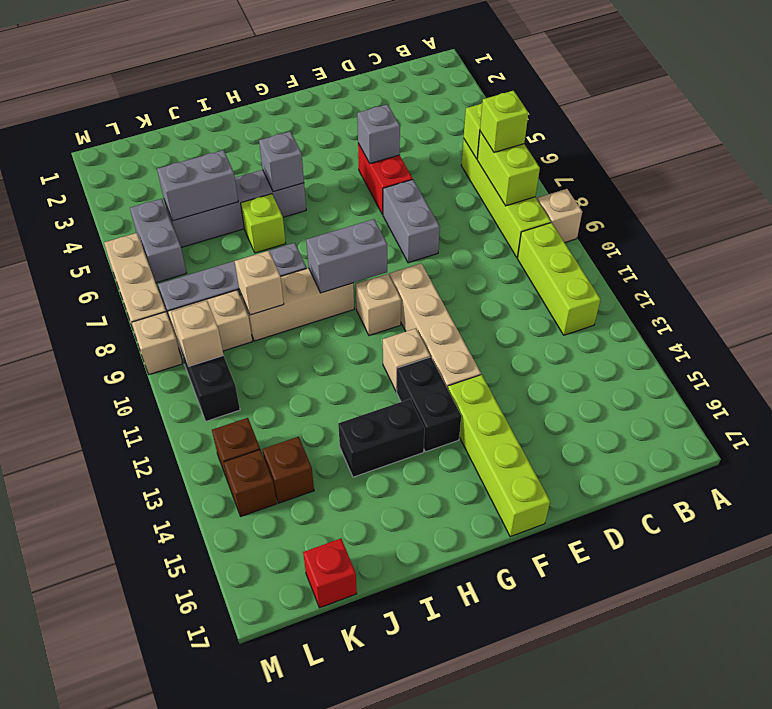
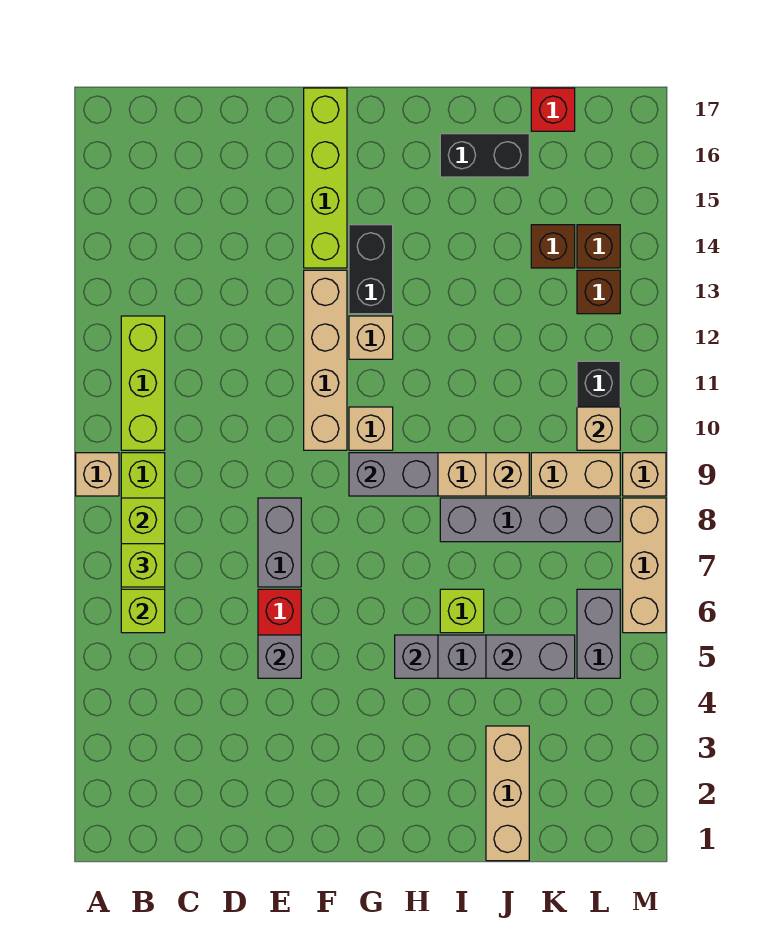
black brick H14:I14 level 1 -> black brick I16:J16 level 1
none -> tan brick J1:J3 level 1

